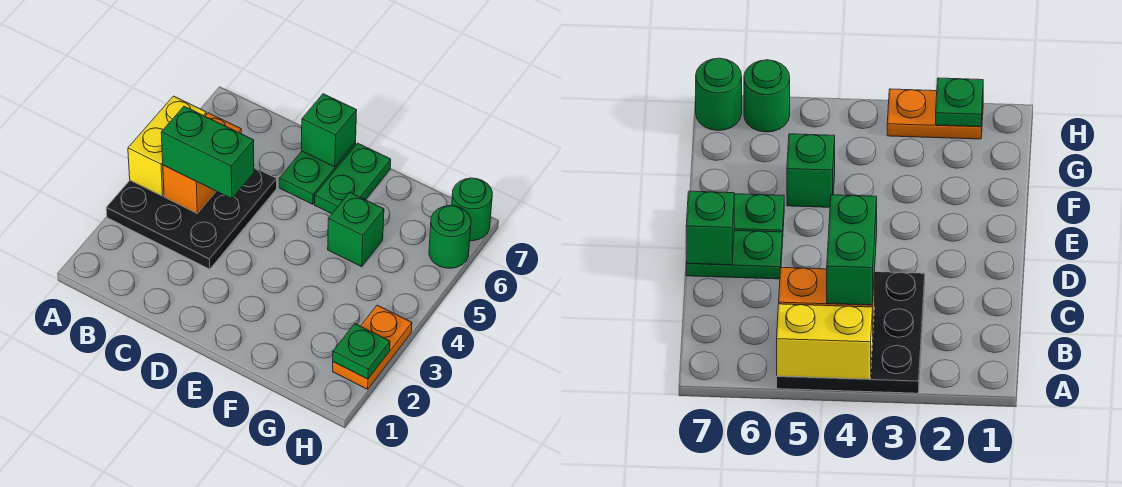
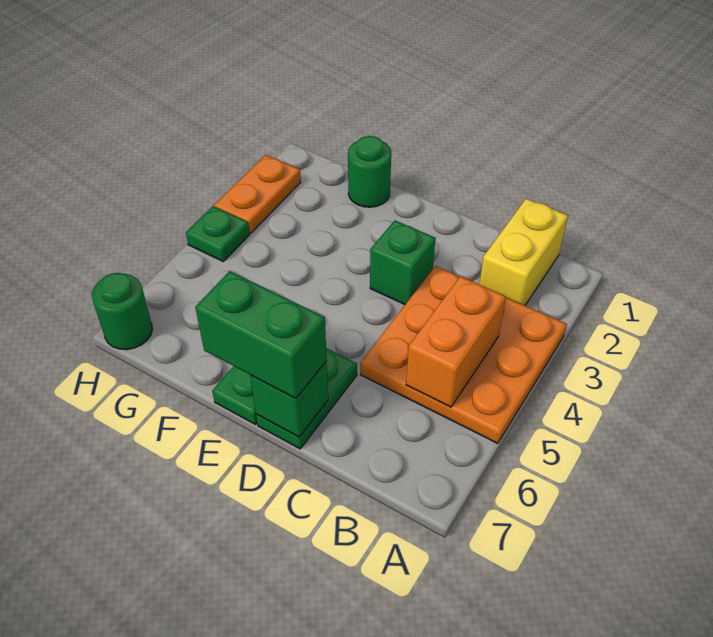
black plate A3:C5 level 1 -> orange plate A3:C5 level 1
yellow brick A4:A5 level 2 -> yellow brick B1:B2 level 1
green brick B4:C4 level 3 -> green brick D7:E7 level 3
green brick F5 level 1 -> green brick D3 level 1
green plate H2 level 2 -> green plate H4 level 1
green round brick H6 level 1 -> green round brick F1 level 1

